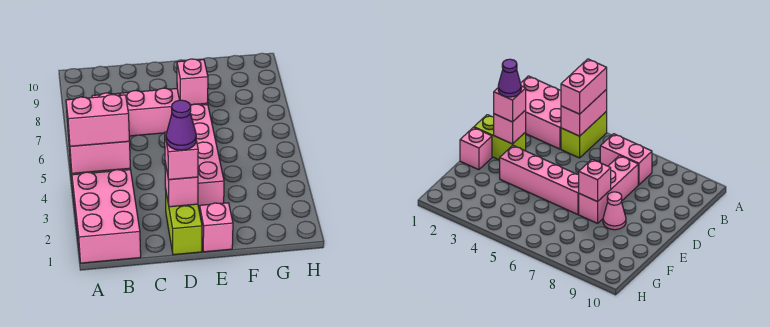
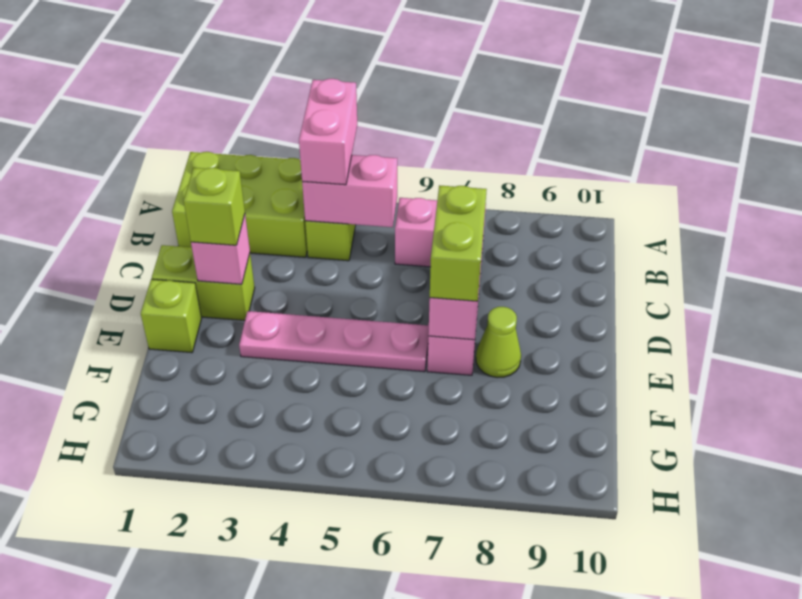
pink brick A1:B3 level 1 -> lime brick A1:B3 level 1
pink brick A4:B4 level 2 -> pink brick B4:B5 level 2
pink brick D2 level 3 -> lime brick D2 level 3
purple cone D2 level 4 -> none
none -> lime brick D7:E7 level 3
pink brick E1 level 1 -> lime brick E1 level 1
pink brick E3:E6 level 1 -> pink plate E3:E6 level 1
pink cone E8 level 1 -> lime cone E8 level 1

